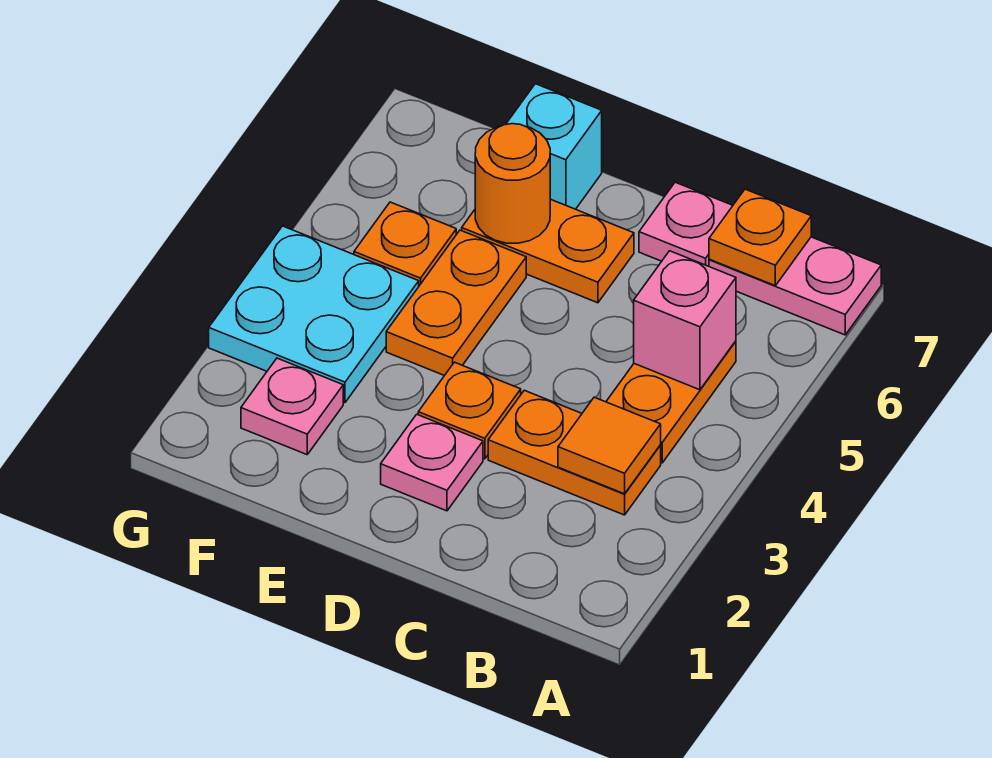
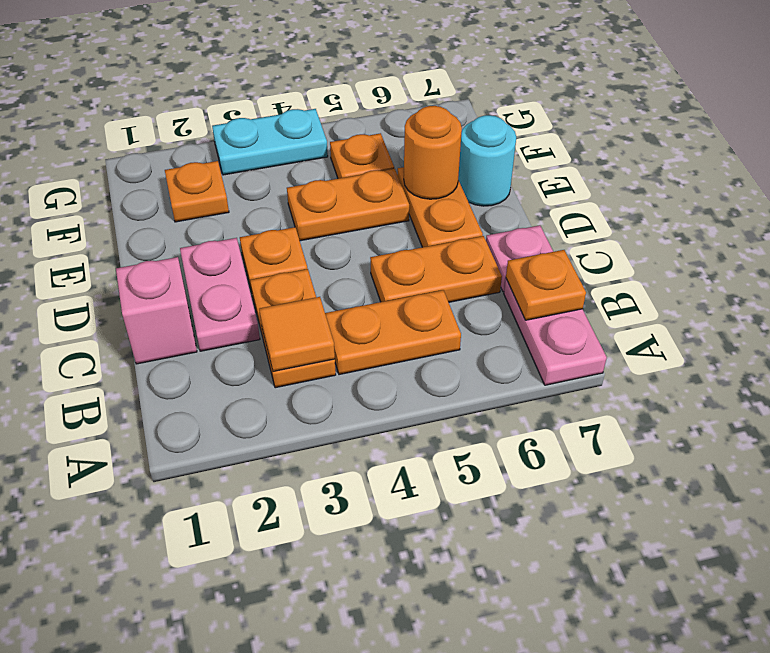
pink brick B5 level 2 -> pink brick C1 level 1
none -> orange plate C5:C6 level 1
pink plate D2 level 1 -> pink plate C2:D2 level 1
cyan brick E7 level 1 -> cyan round brick E7 level 1
pink plate F2 level 1 -> orange plate F2 level 1
cyan plate F3:G4 level 1 -> cyan plate G3:G4 level 1

